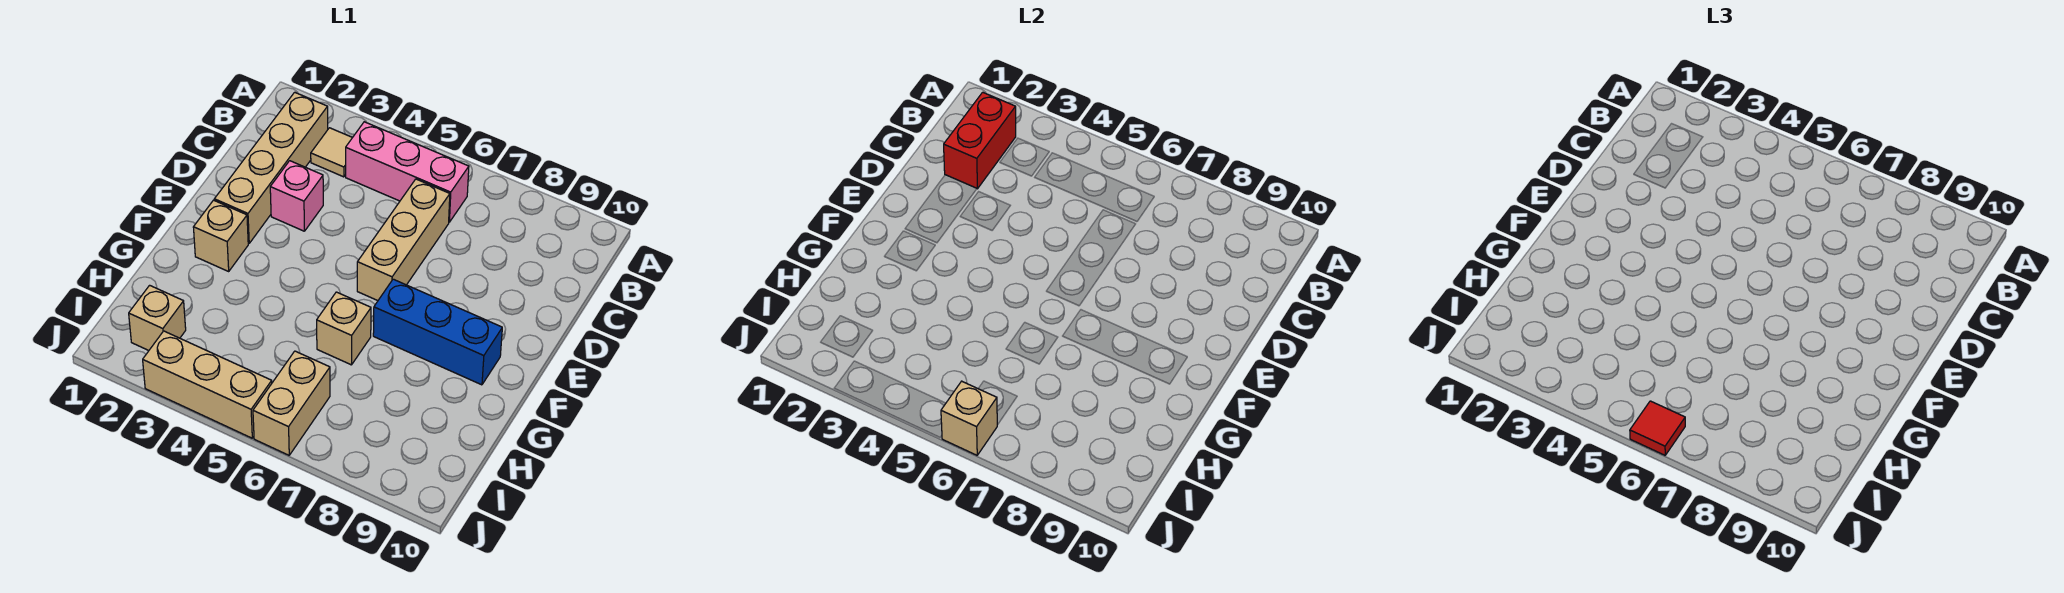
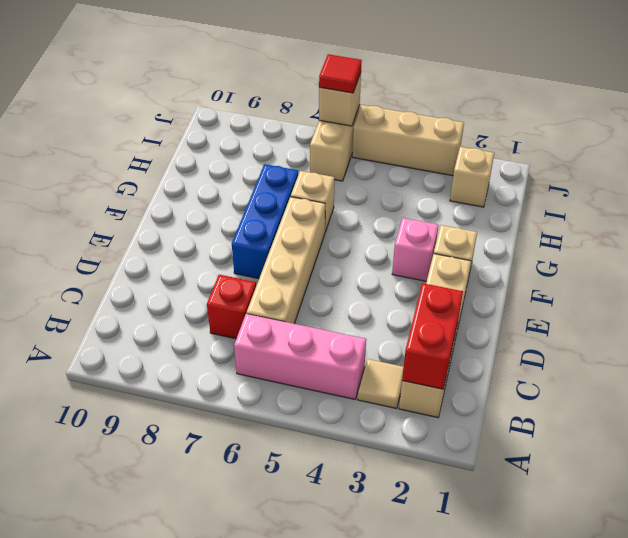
tan brick C6:E6 level 1 -> tan brick C6:F6 level 1
none -> red brick C7 level 1
pink brick D3 level 1 -> pink brick F3 level 1
blue brick F7:F9 level 1 -> blue brick E7:G7 level 1

